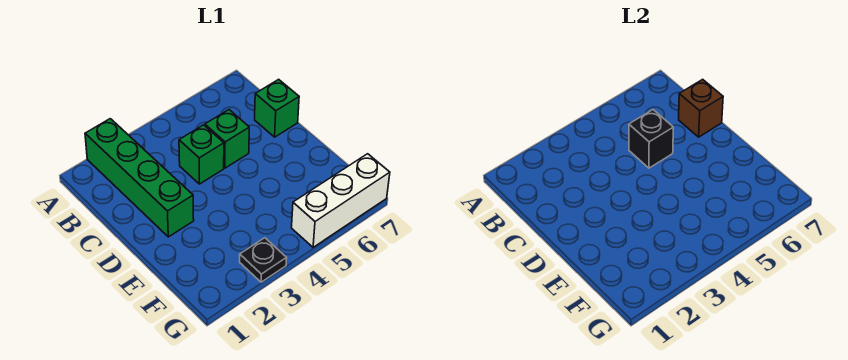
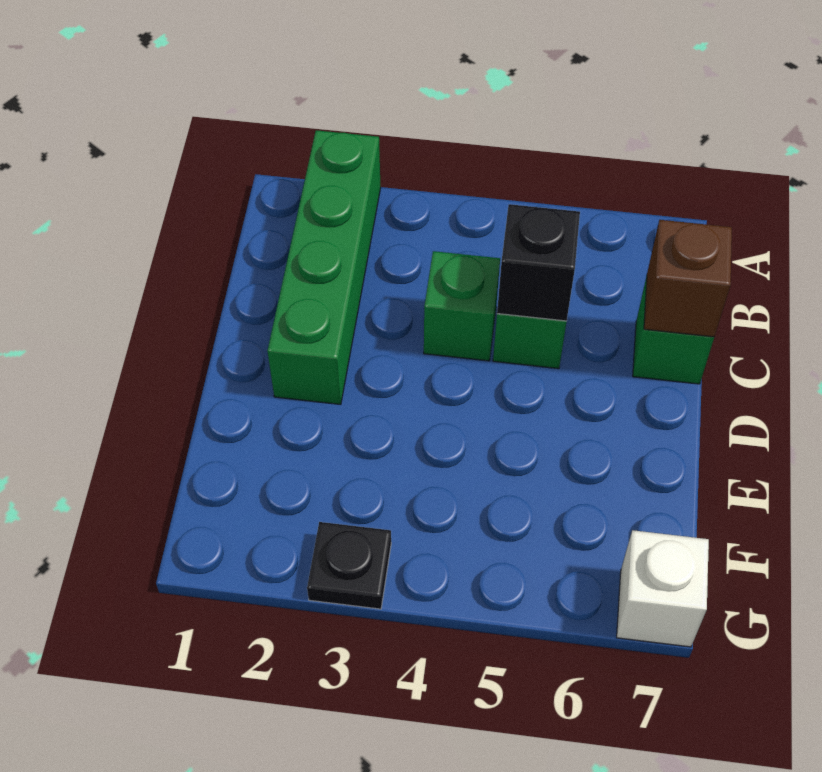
white brick G5:G7 level 1 -> white brick G7 level 1

